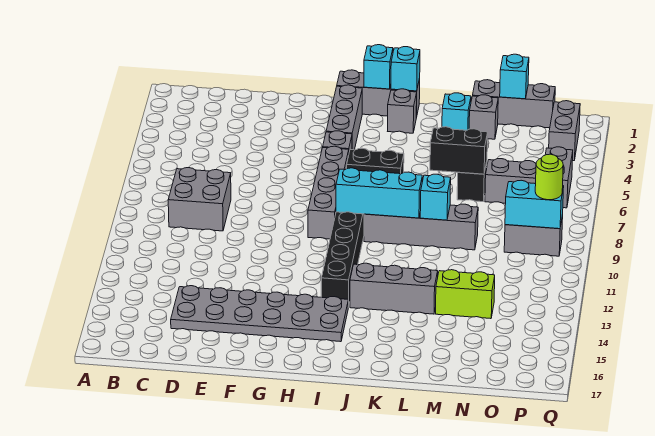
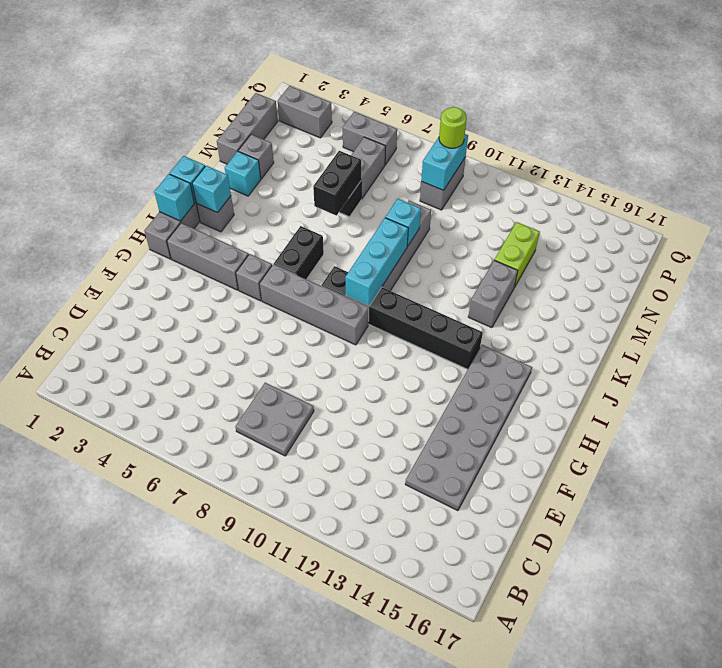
grey brick C8:D9 level 1 -> grey plate C8:D9 level 1
grey brick J13:L13 level 1 -> grey brick K13:L13 level 1
cyan brick N1 level 2 -> cyan brick J2 level 2

